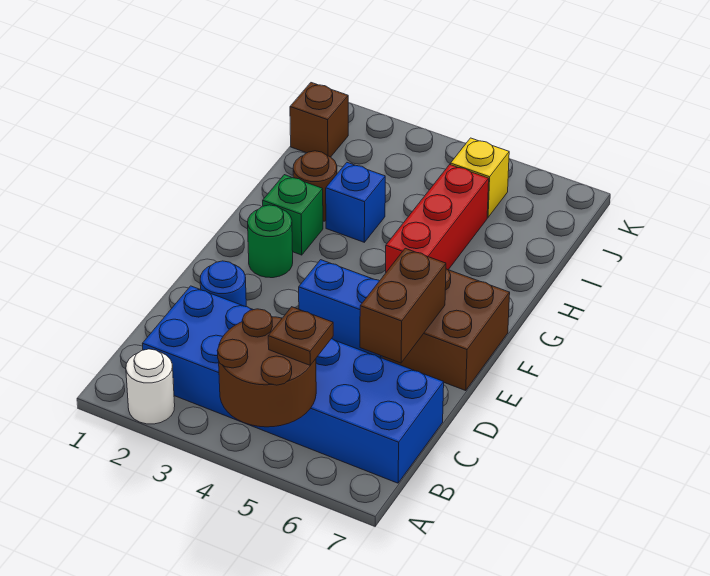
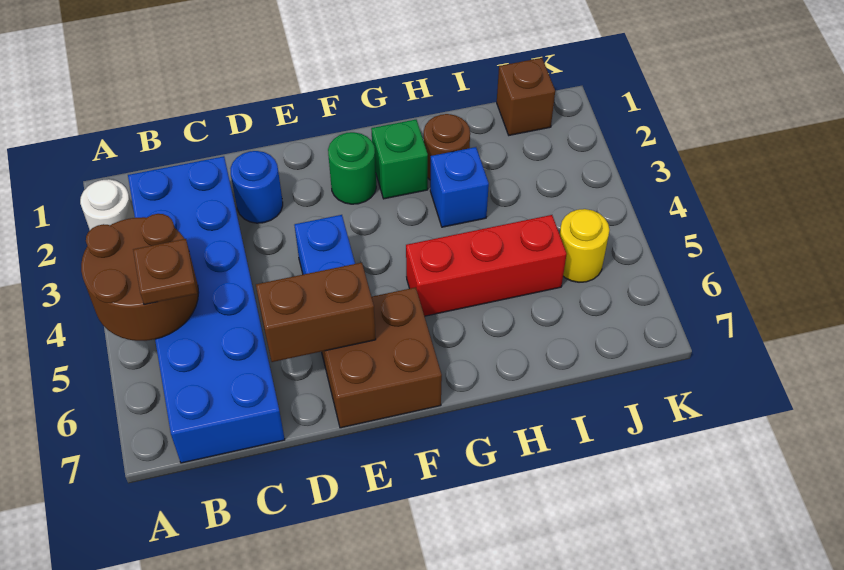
yellow brick J5 level 1 -> yellow round brick J5 level 1

